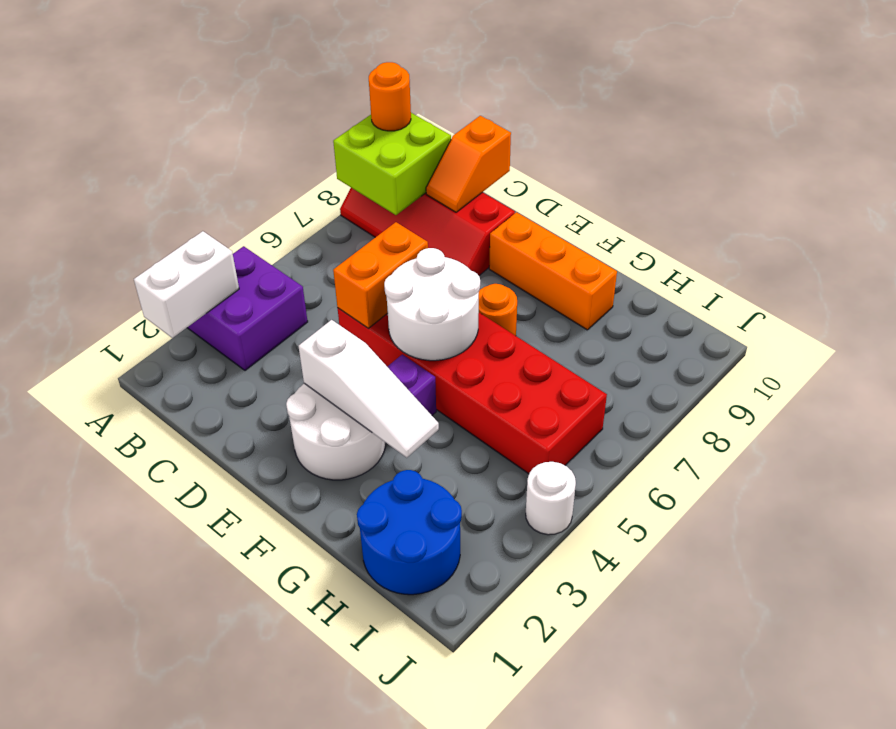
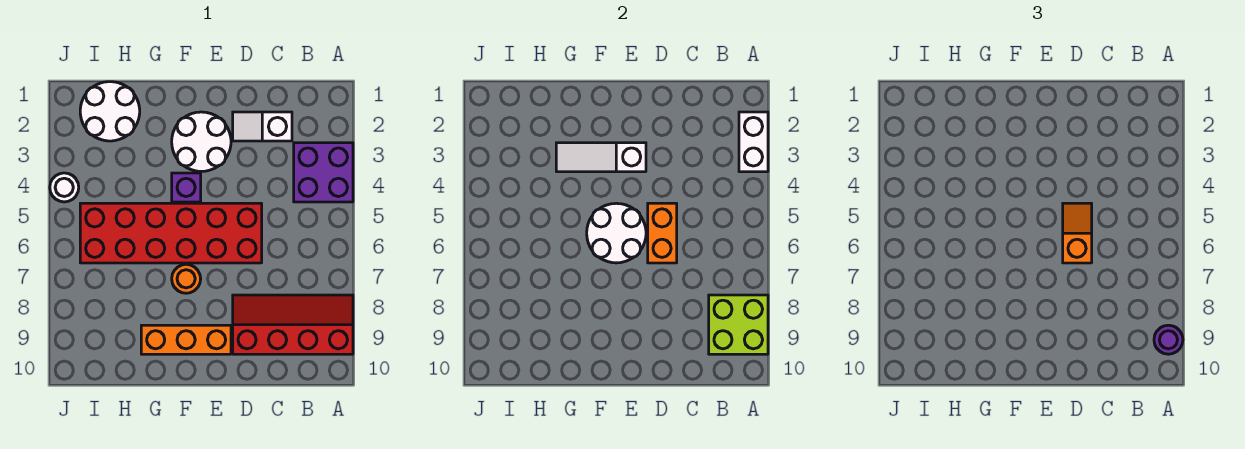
orange round brick A9 level 3 -> purple round brick A9 level 3
none -> white slope C2:D2 level 1 top C
orange slope C9:C10 level 2 top 10 -> orange slope D5:D6 level 3 top 6
blue round brick H1:I2 level 1 -> white round brick H1:I2 level 1

